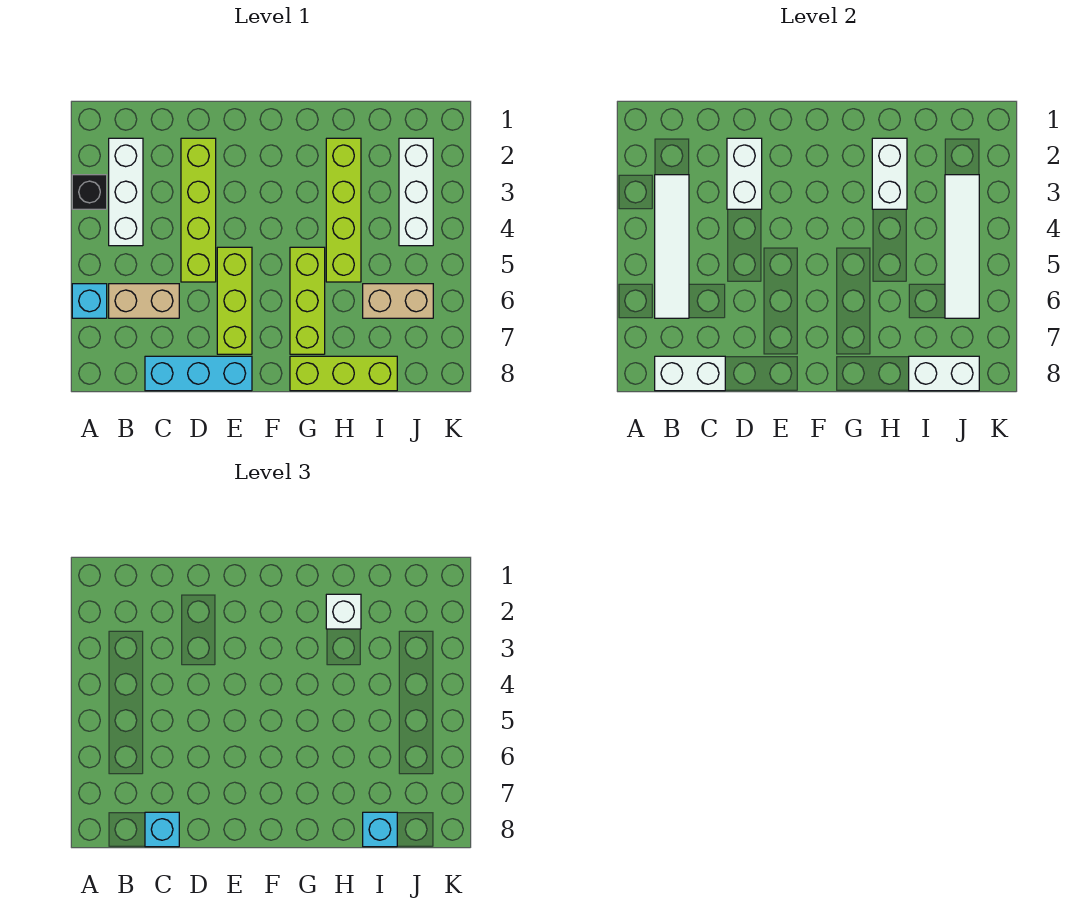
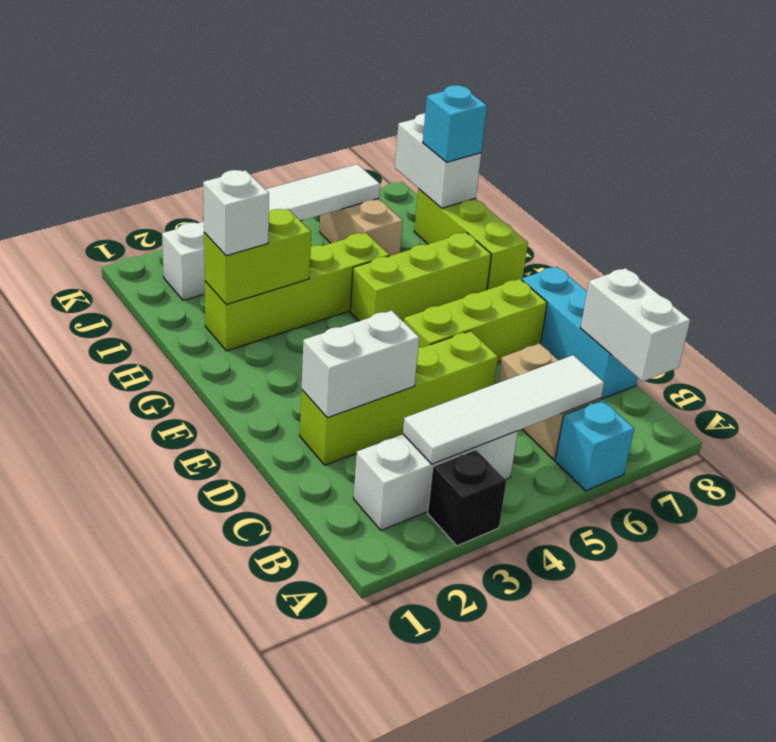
cyan brick C8 level 3 -> none
white brick H2:H3 level 2 -> lime brick H2:H3 level 2

